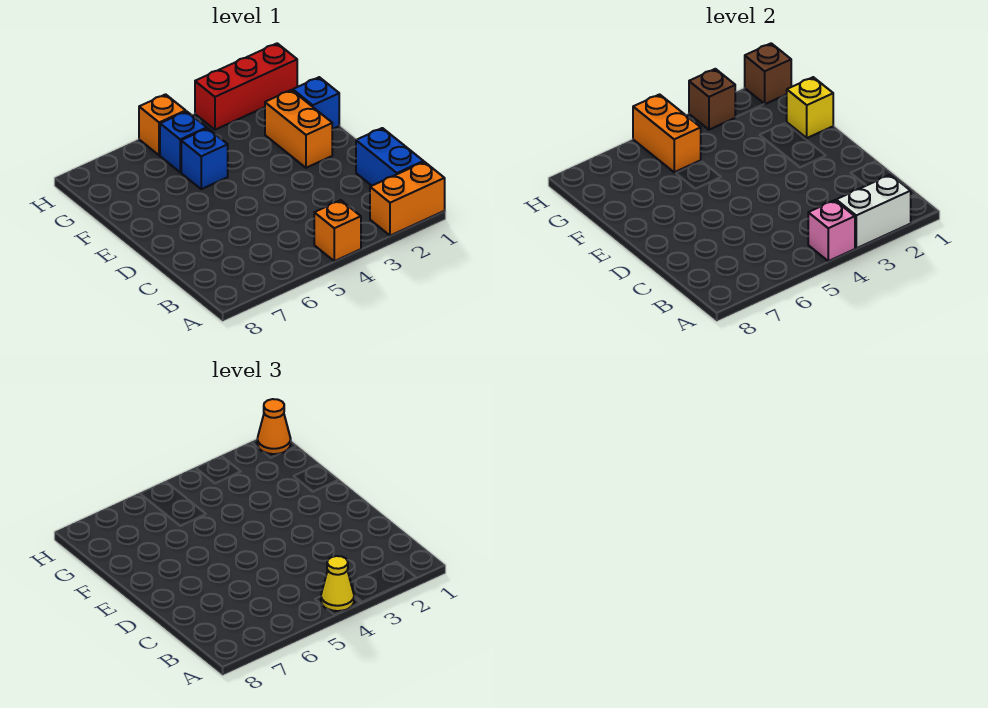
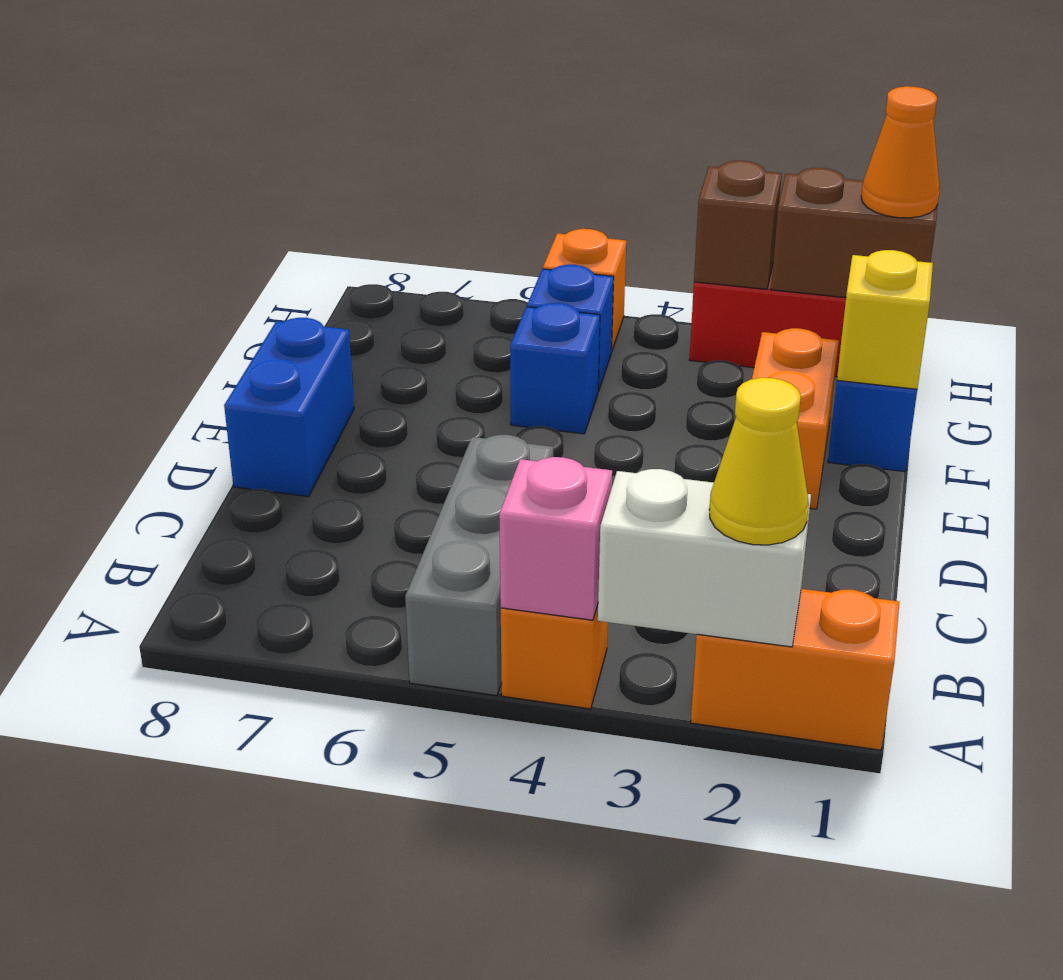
yellow cone A4 level 3 -> yellow cone A2 level 3
none -> grey brick A5:C5 level 1
blue brick B1:C1 level 1 -> blue brick D8:E8 level 1
orange brick G5:H5 level 2 -> none
brown brick H1 level 2 -> brown brick H1:H2 level 2

